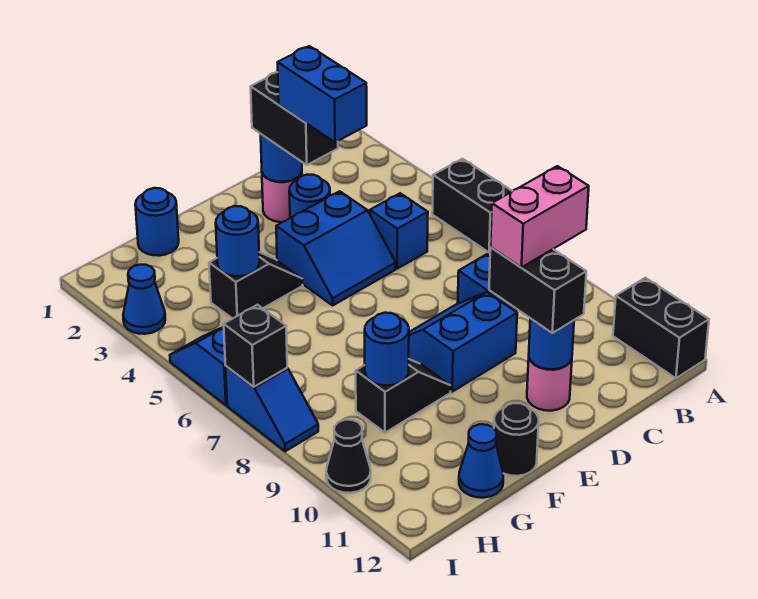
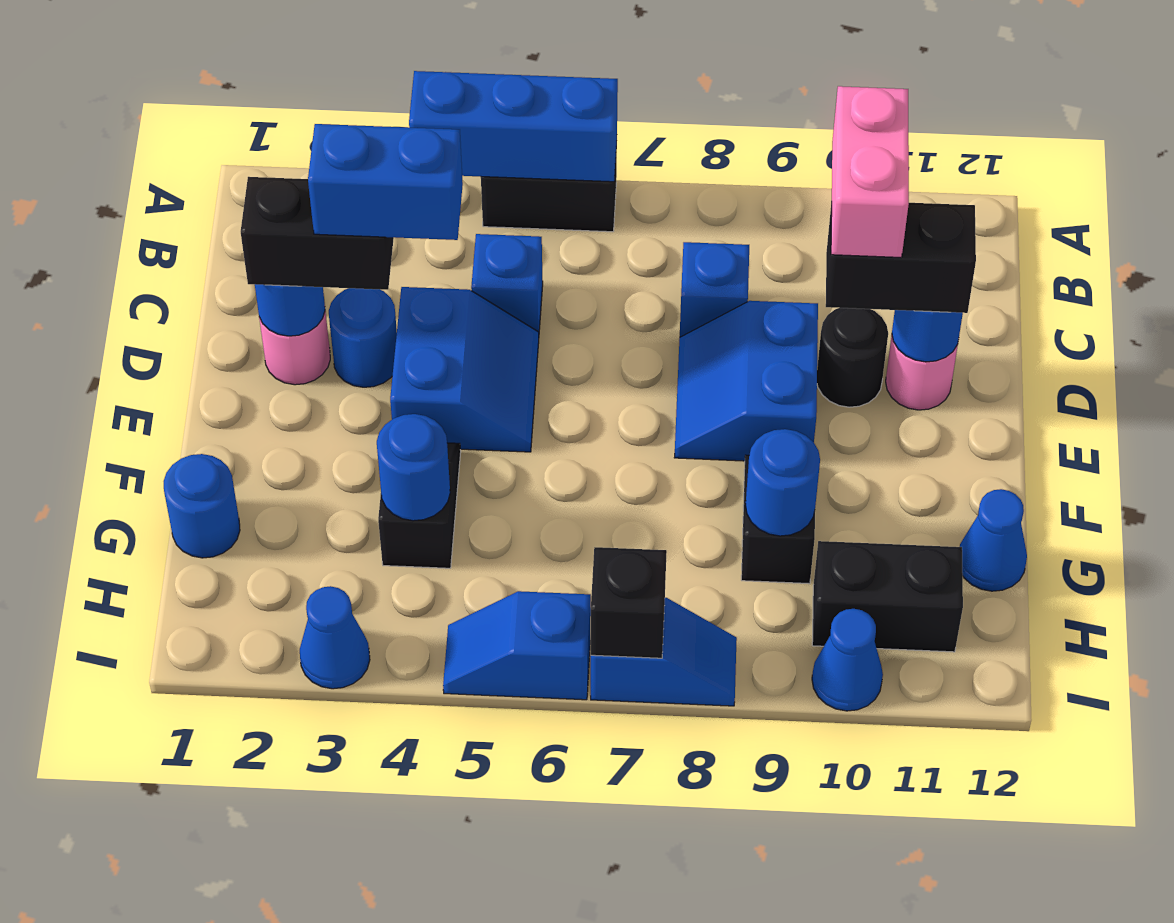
none -> blue brick A4:A6 level 2
black brick A11:A12 level 1 -> black brick H10:H11 level 1
black round brick F12 level 1 -> black round brick D10 level 1
black cone I10 level 1 -> blue cone I10 level 1

